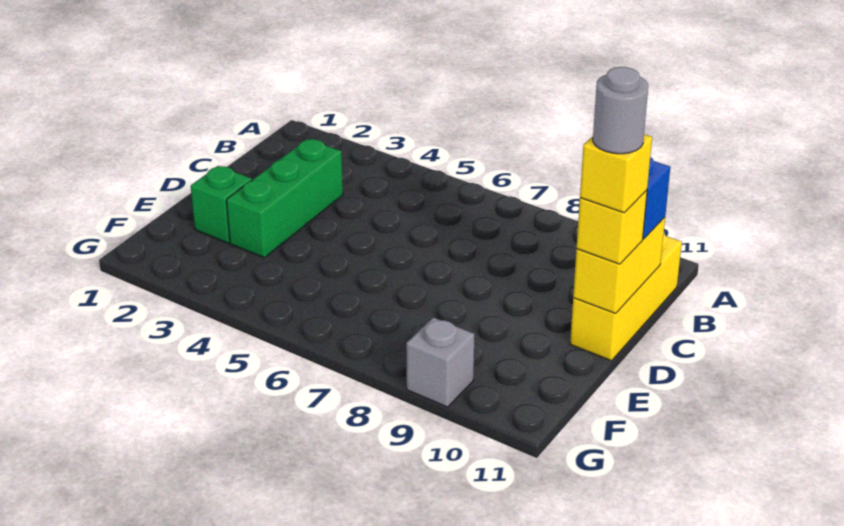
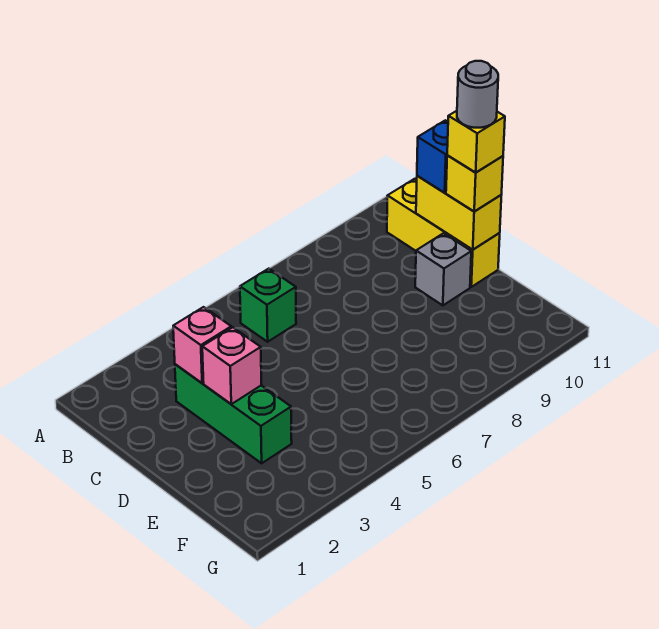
none -> pink brick C3 level 2
none -> pink brick D3 level 2
green brick E2 level 1 -> green brick B6 level 1
grey brick G9 level 1 -> grey brick D10 level 1

